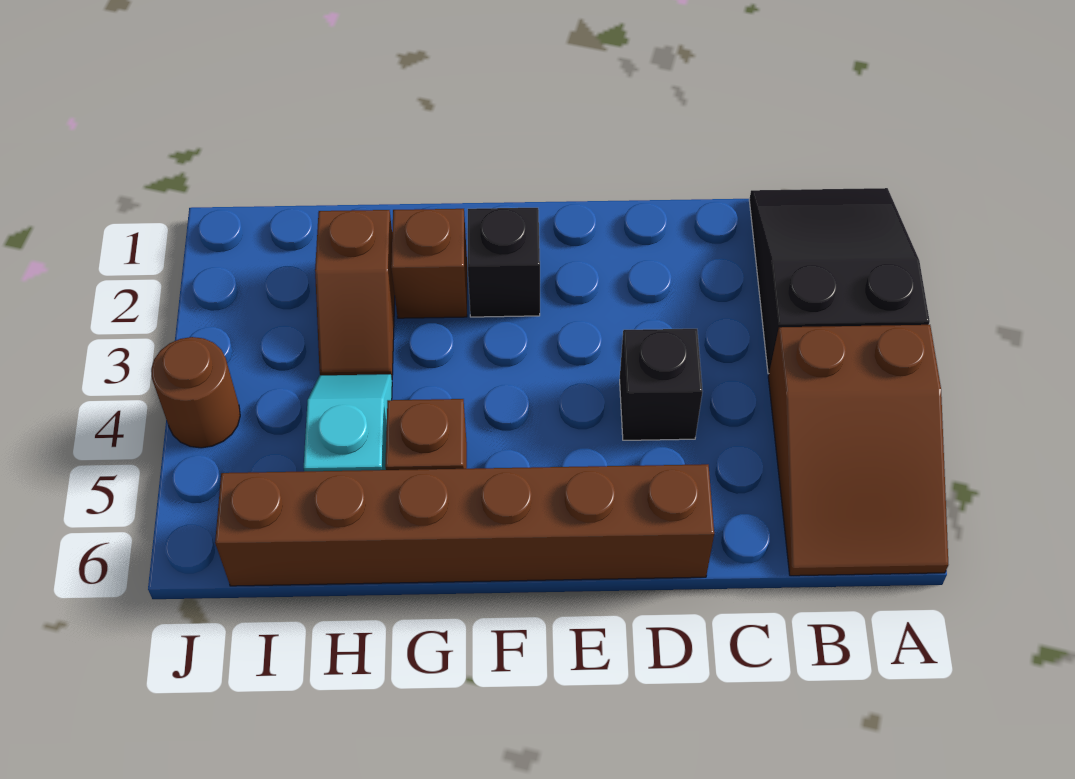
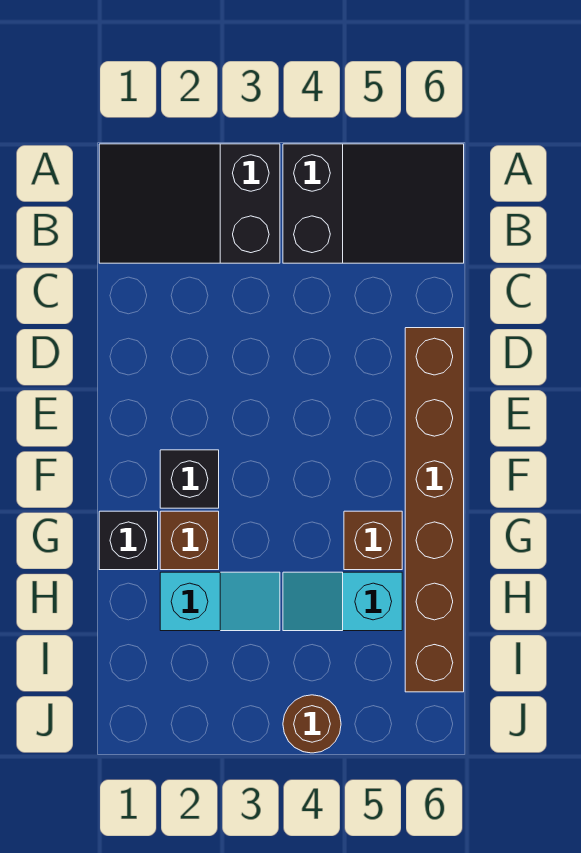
brown slope A4:B6 level 1 top 4 -> black slope A4:B6 level 1 top 4
black brick D4 level 1 -> black brick G1 level 1
brown slope H2:H3 level 1 top 2 -> cyan slope H2:H3 level 1 top 2

